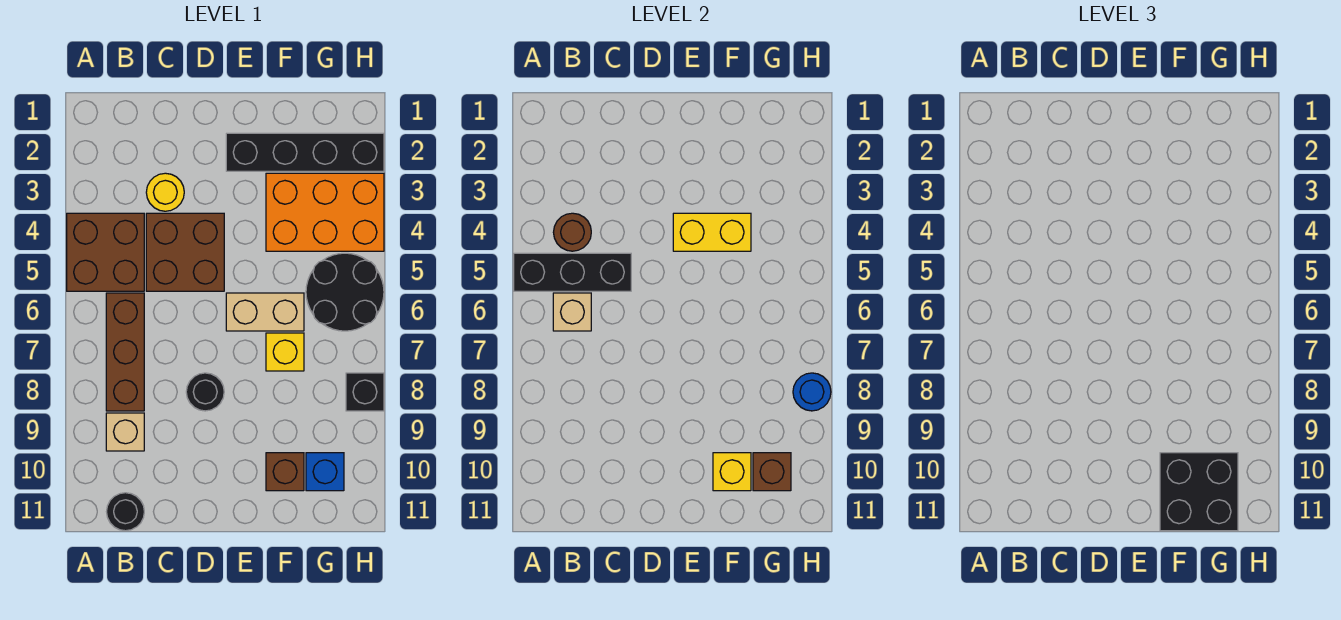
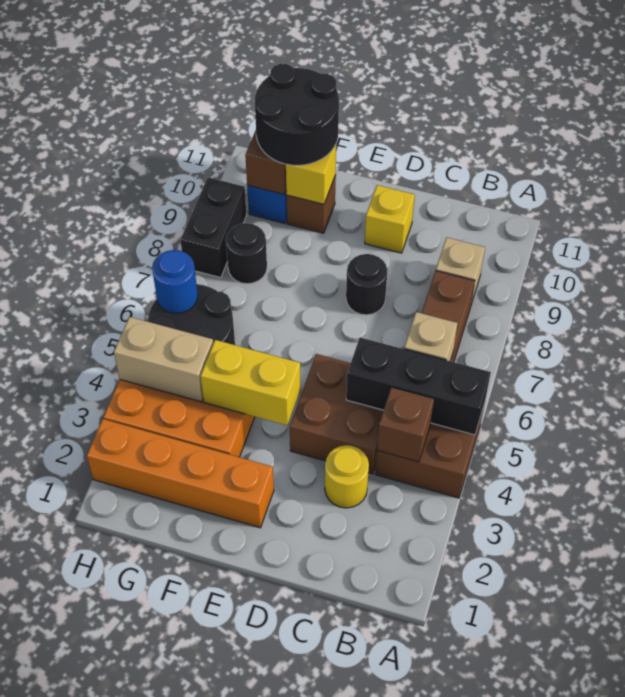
brown round brick B4 level 2 -> brown brick B4 level 2
black round brick B11 level 1 -> black round brick G8 level 1
black brick E2:H2 level 1 -> orange brick E2:H2 level 1
tan brick E6:F6 level 1 -> tan brick G4:H4 level 2
yellow brick F7 level 1 -> yellow brick D10 level 1
black brick F10:G11 level 3 -> black round brick F10:G11 level 3
black brick H8 level 1 -> black brick H8:H9 level 1
blue round brick H8 level 2 -> blue round brick H6 level 2

